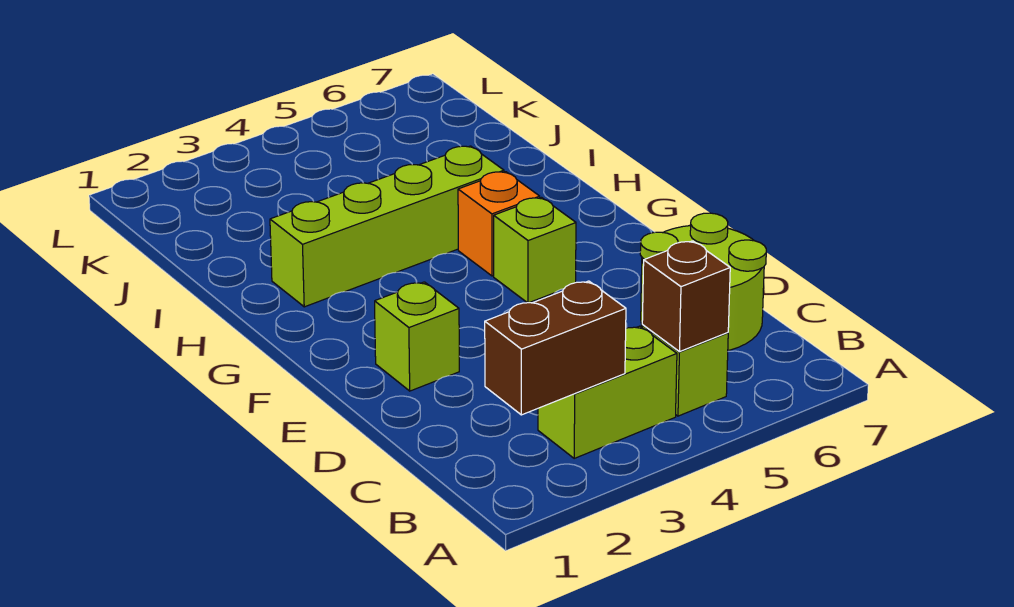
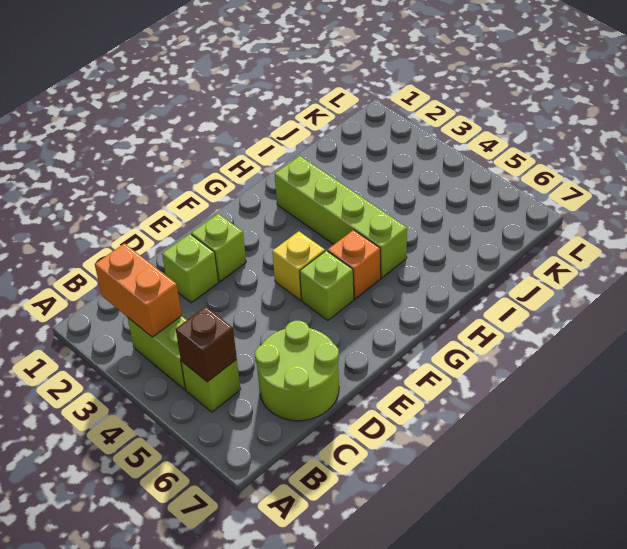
brown brick B2:B3 level 2 -> orange brick B2:B3 level 2
none -> lime brick D2 level 1
none -> yellow brick F4 level 1

